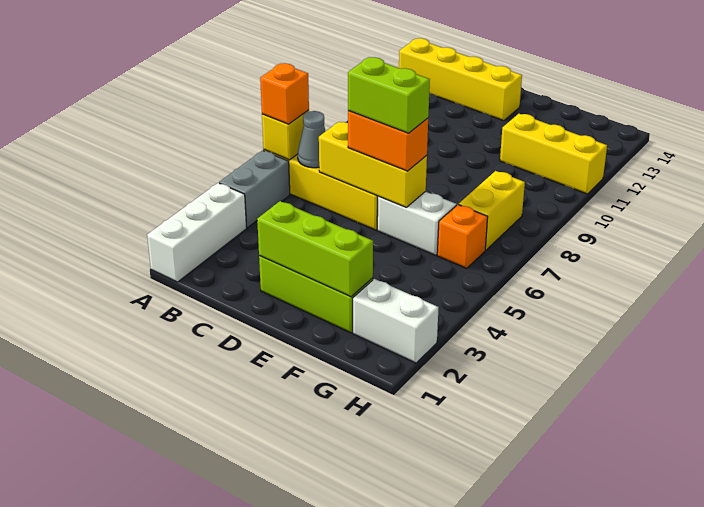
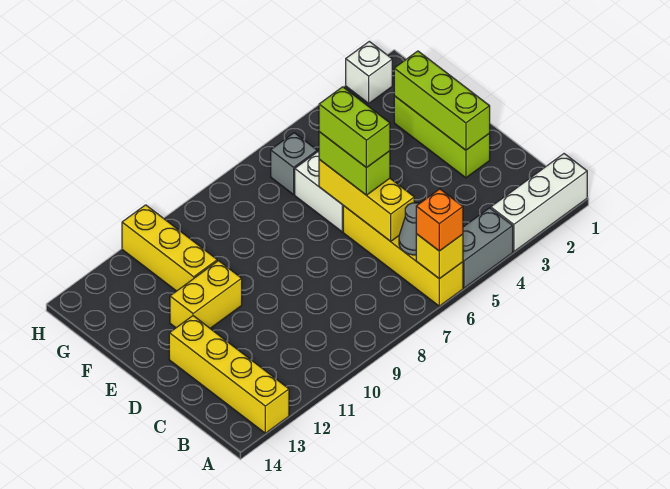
orange brick D6:E6 level 3 -> lime brick D6:E6 level 3
white brick G2:H2 level 1 -> white brick H2 level 1
orange brick G6 level 1 -> grey brick G6 level 1
yellow brick G7:G8 level 1 -> yellow brick E11:E12 level 1

